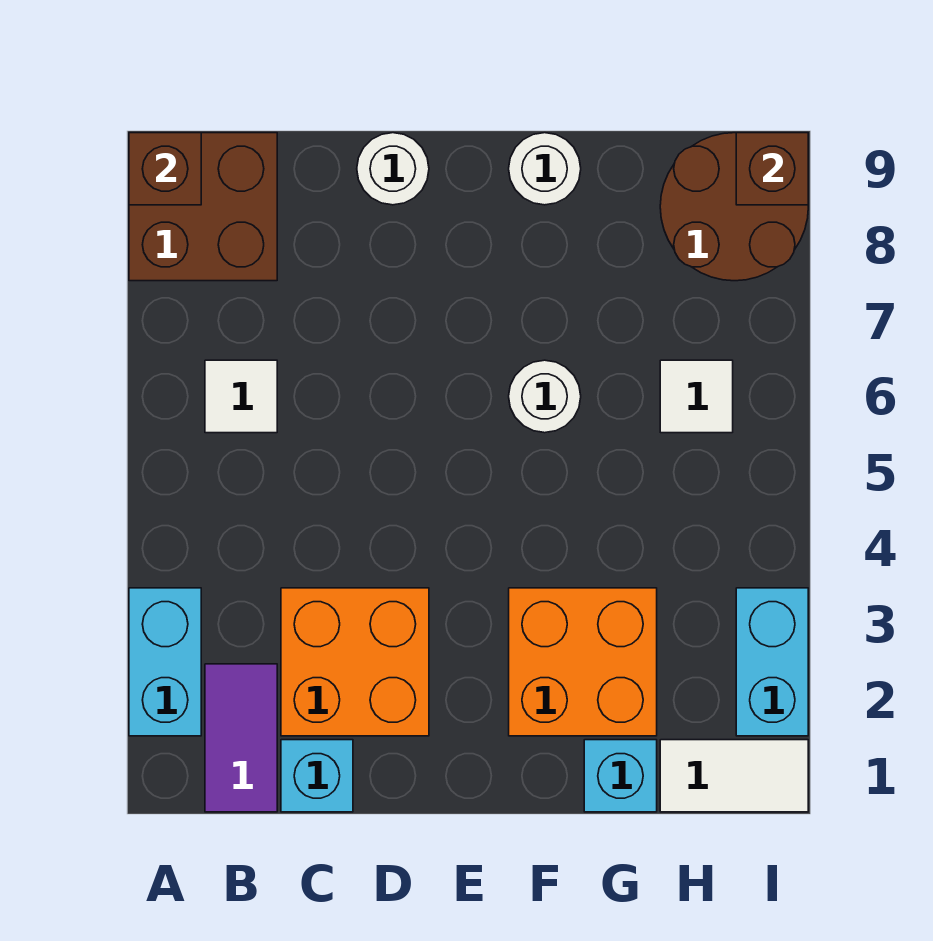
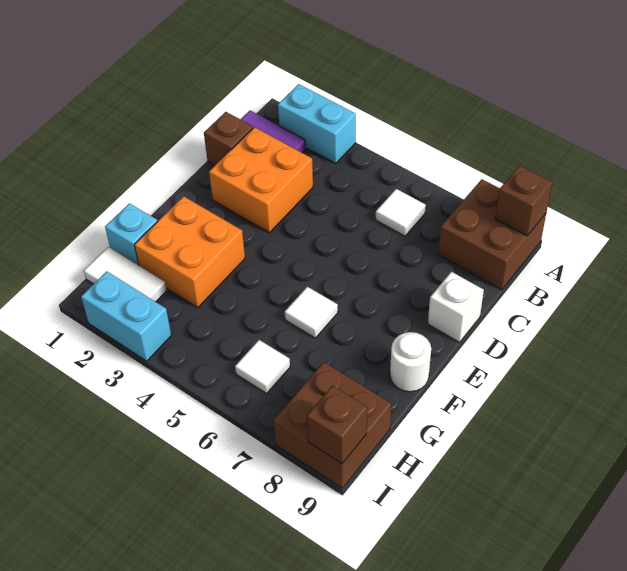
cyan brick C1 level 1 -> brown brick C1 level 1
white round brick D9 level 1 -> white brick D9 level 1
white round brick F6 level 1 -> white tile F6 level 1
white tile H1:I1 level 1 -> white tile H1:H2 level 1
brown round brick H8:I9 level 1 -> brown brick H8:I9 level 1

